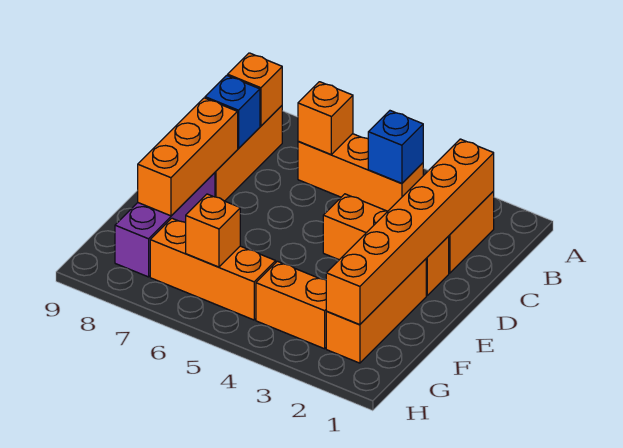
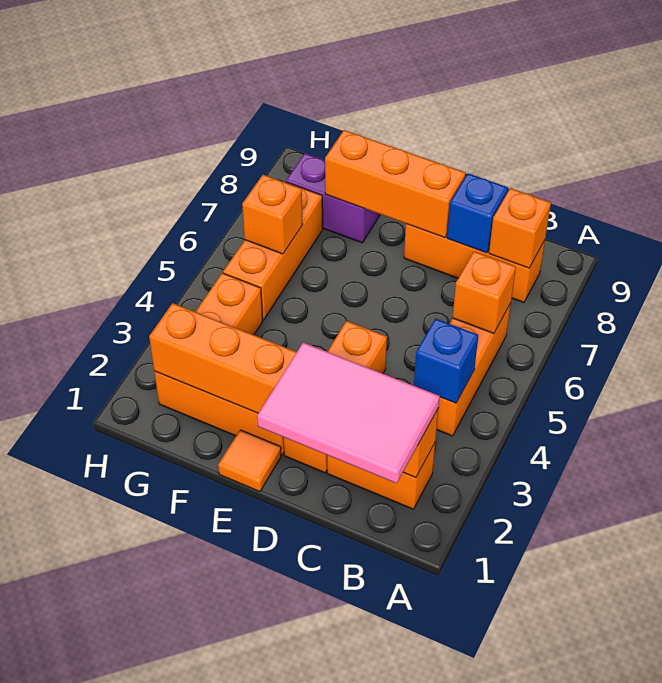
none -> pink tile B1:D2 level 3
none -> orange tile E1 level 1
purple brick E8:G8 level 1 -> purple brick F8:G8 level 1

